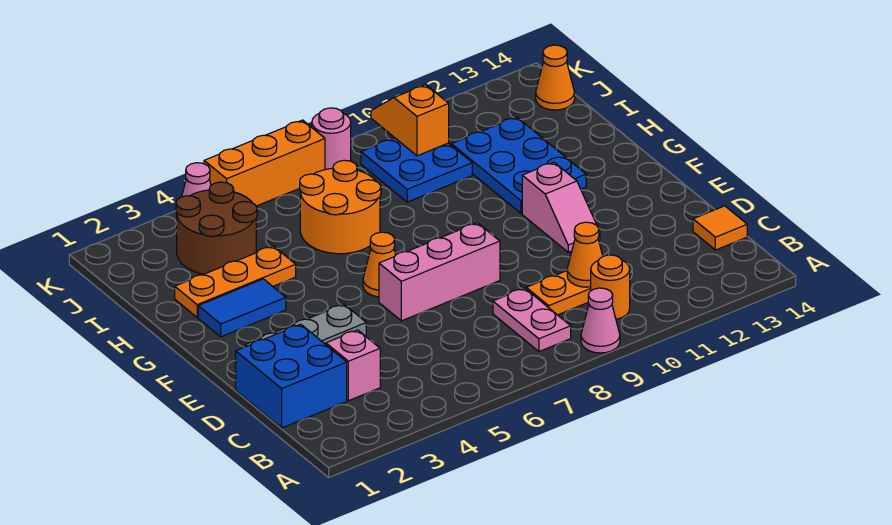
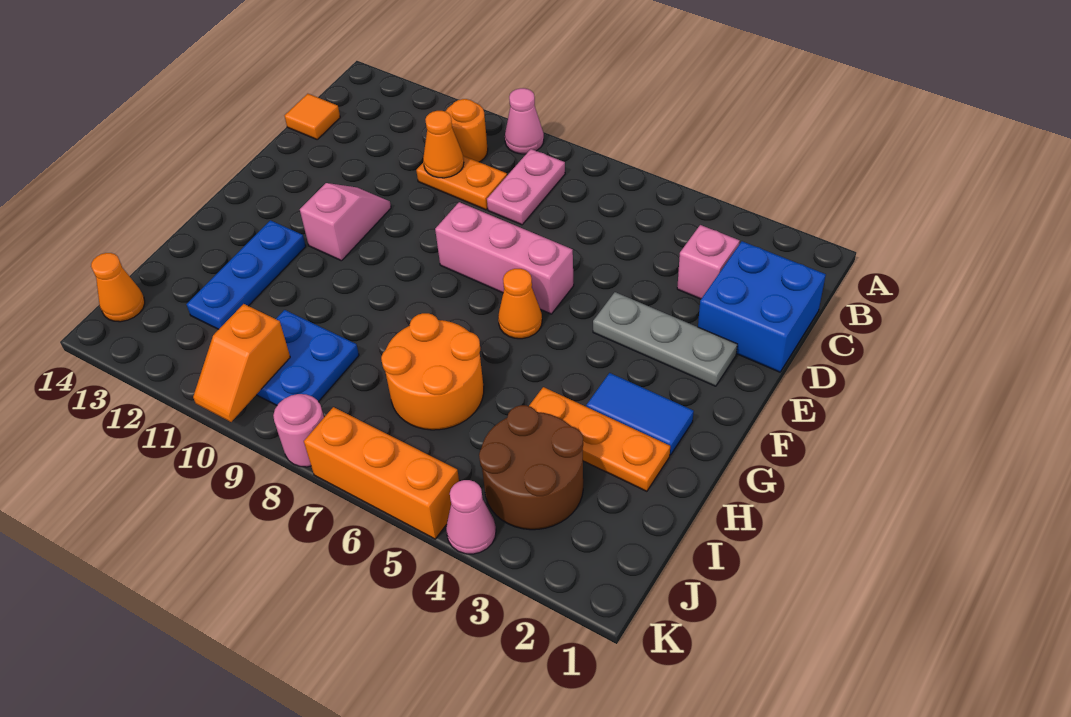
blue plate G11:I12 level 1 -> blue plate G12:I12 level 1

